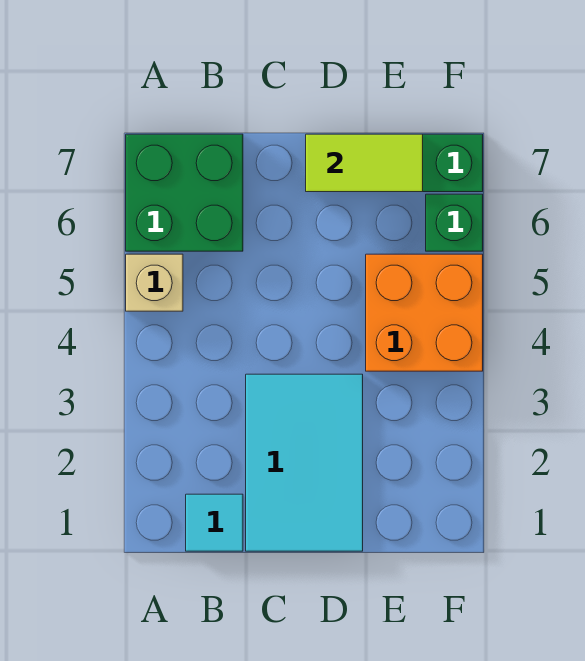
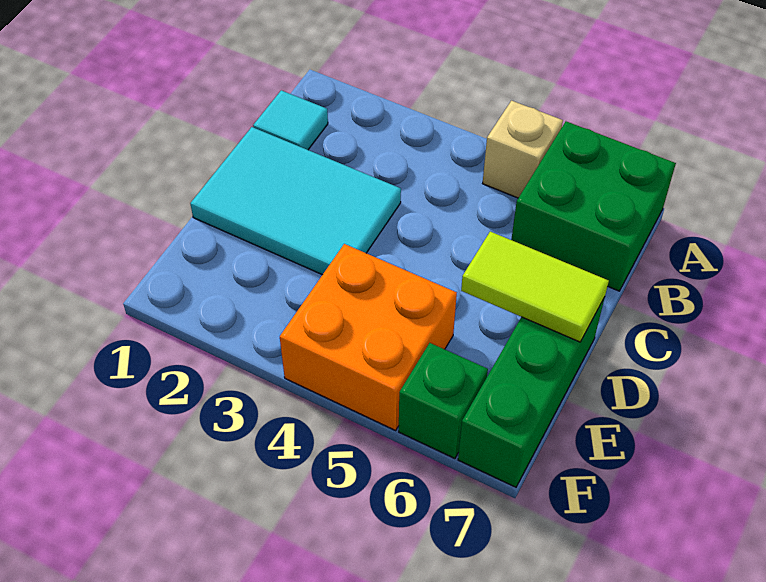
lime tile D7:E7 level 2 -> lime tile D6:D7 level 2

